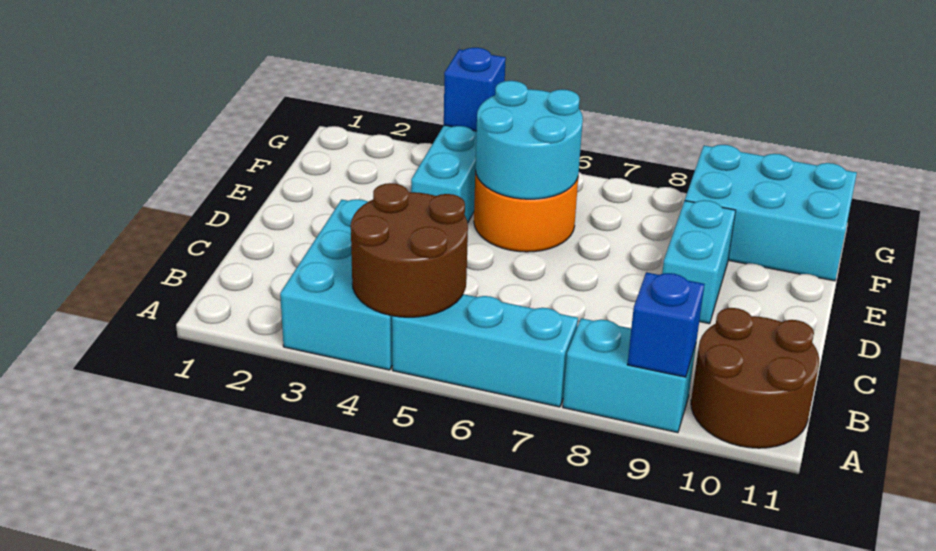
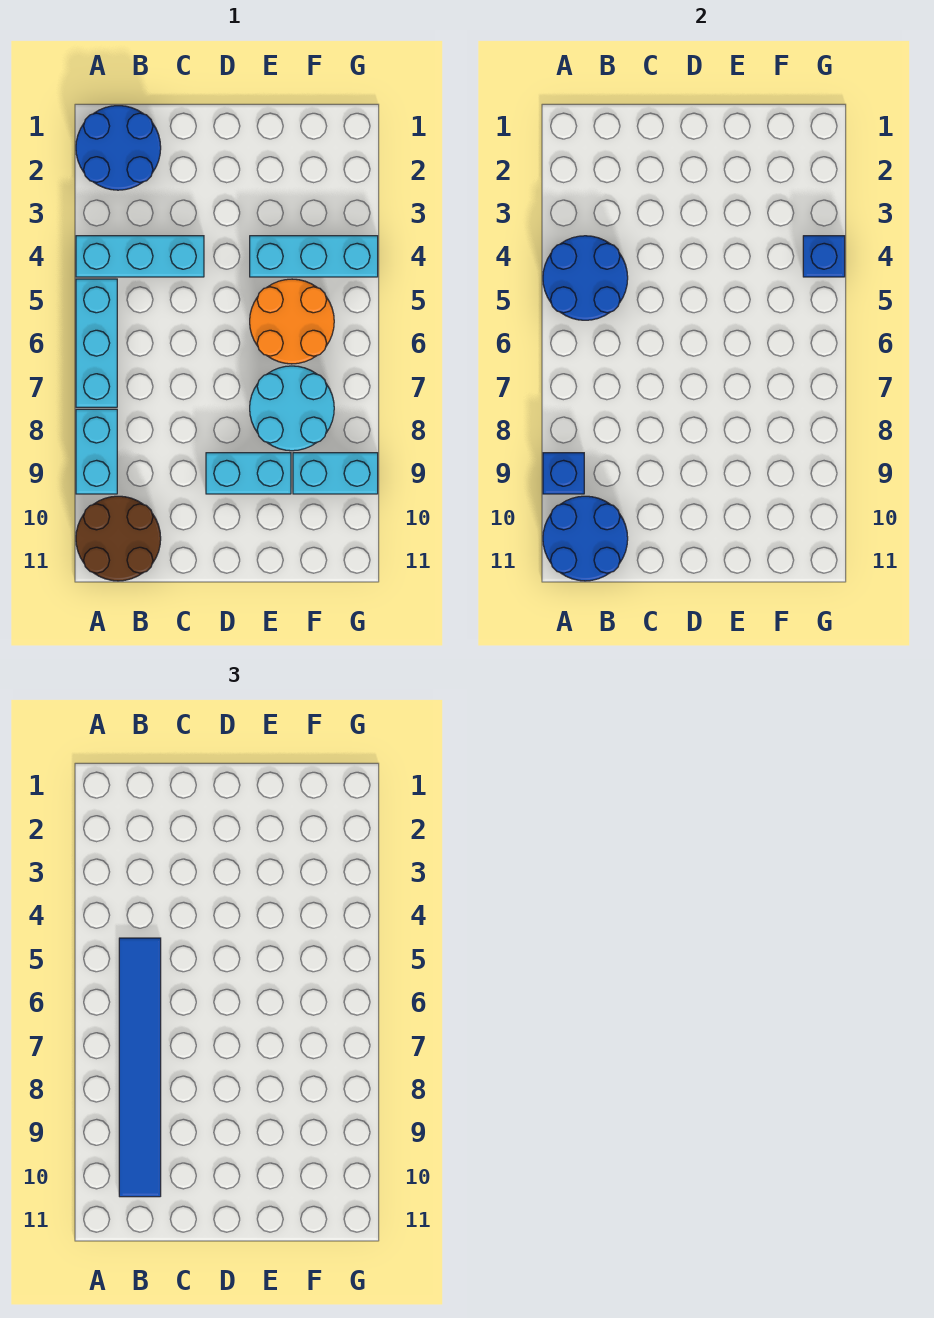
none -> blue round brick A1:B2 level 1
cyan brick A3:C4 level 1 -> cyan brick A4:C4 level 1
brown round brick A4:B5 level 2 -> blue round brick A4:B5 level 2
none -> blue round brick A10:B11 level 2
none -> blue tile B5:B10 level 3
cyan round brick E5:F6 level 2 -> cyan round brick E7:F8 level 1
cyan brick F9:G11 level 1 -> cyan brick F9:G9 level 1

